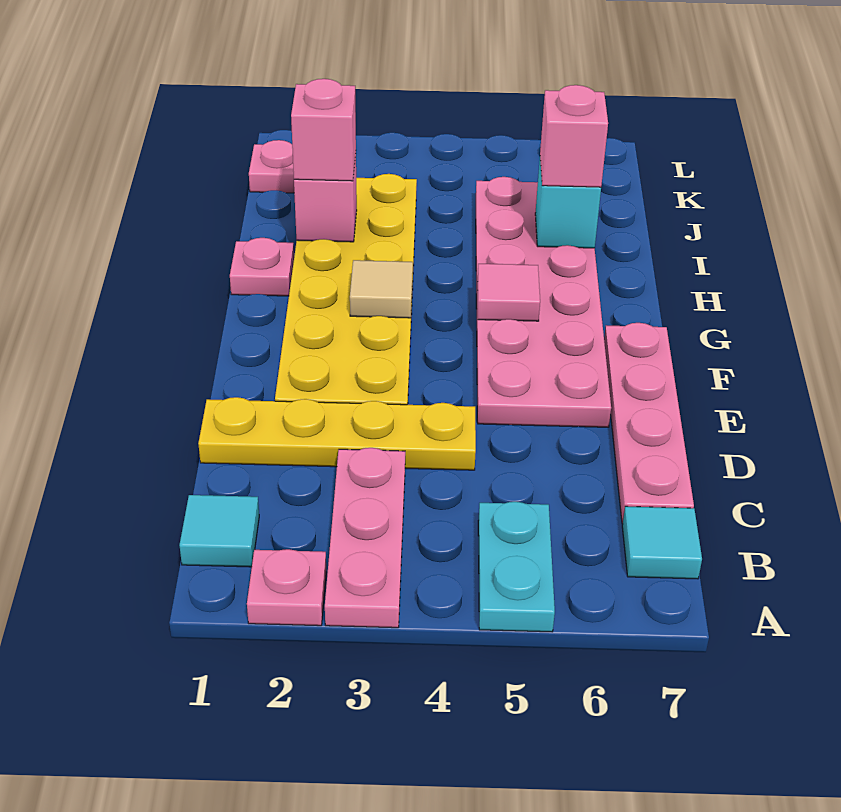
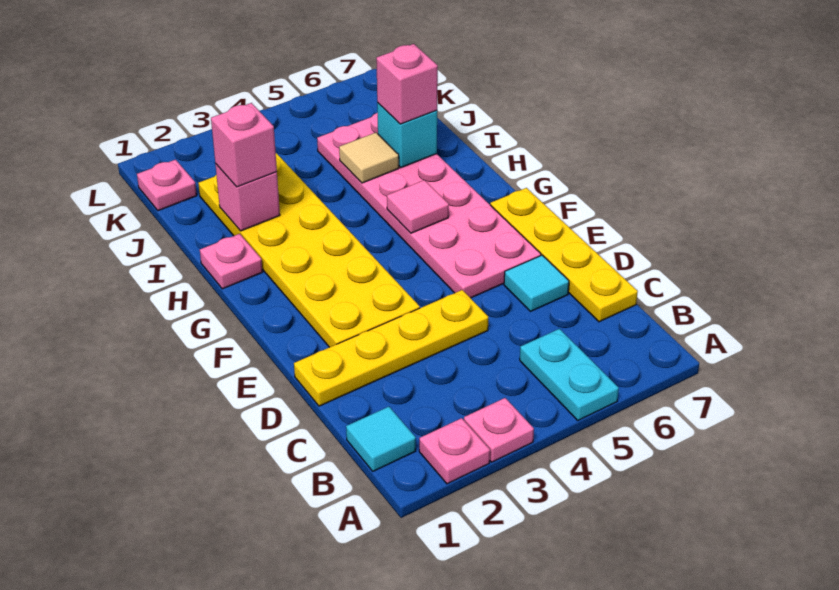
pink plate A3:C3 level 1 -> pink plate A3 level 1
cyan tile B7 level 1 -> cyan tile D6 level 1
pink plate C7:F7 level 1 -> yellow plate C7:F7 level 1
tan tile G3 level 2 -> tan tile I5 level 2

